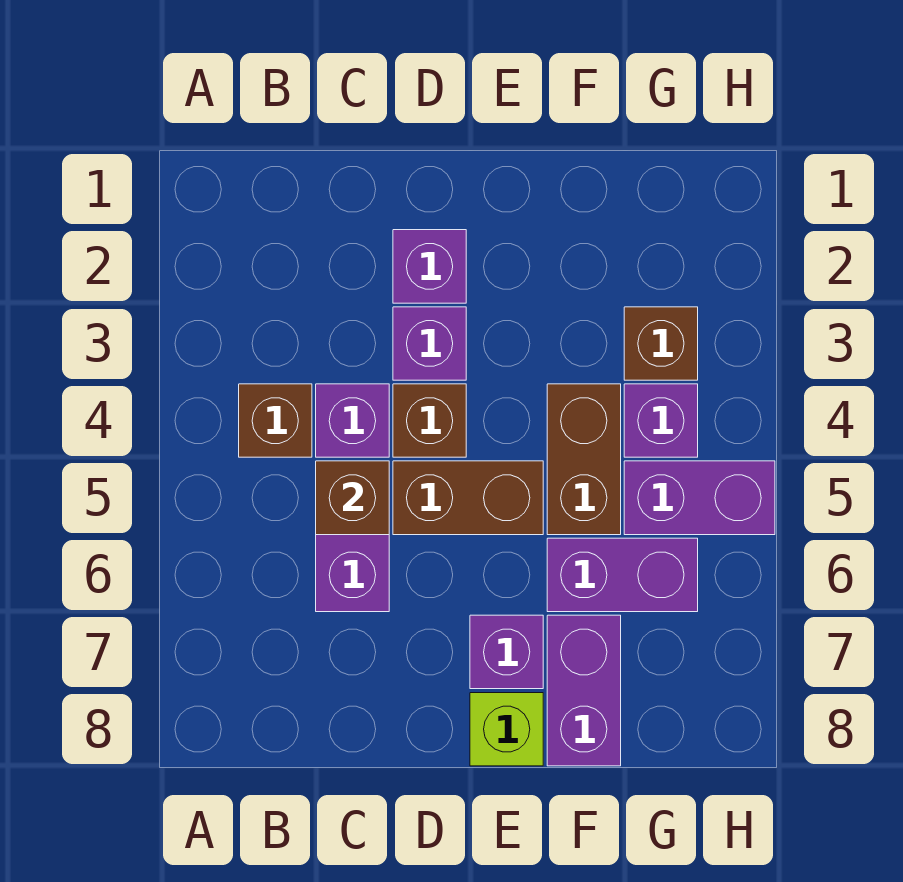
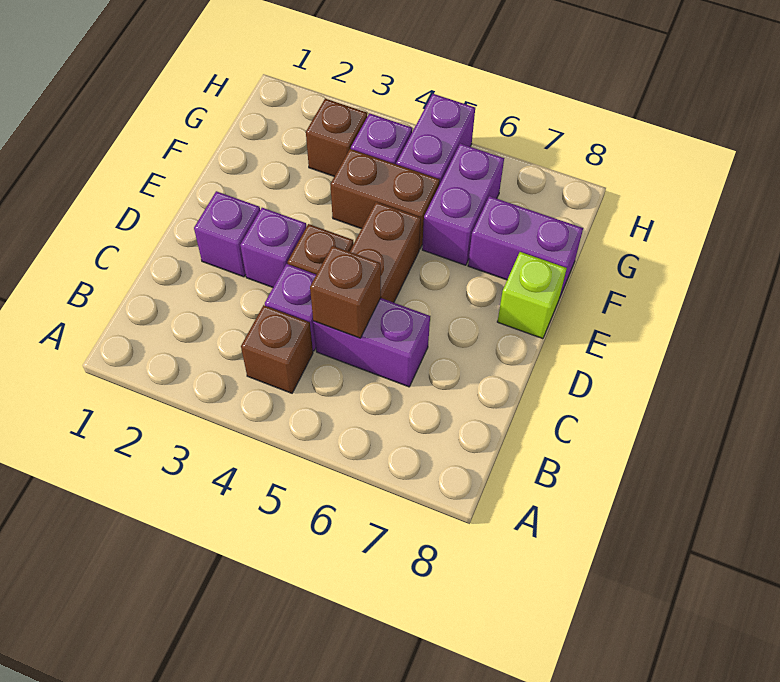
purple brick E7 level 1 -> none

